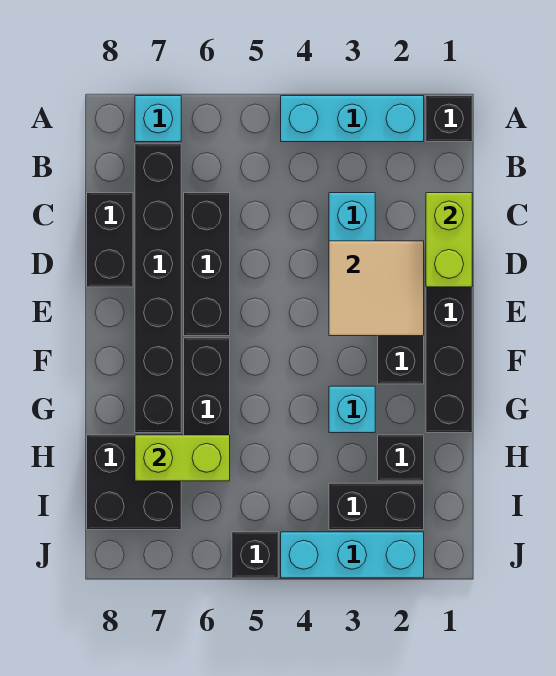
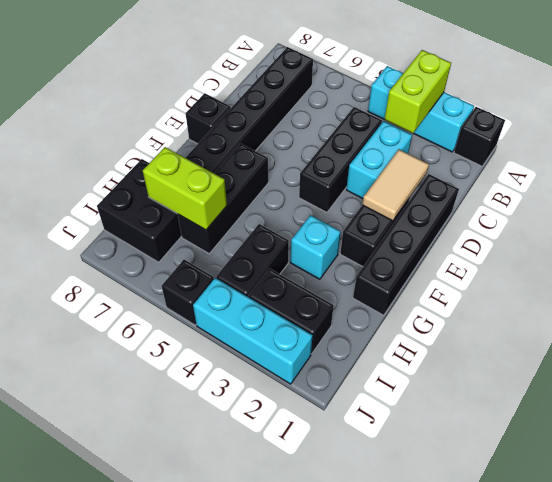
cyan brick A7 level 1 -> none
lime brick C1:D1 level 2 -> lime brick A3:B3 level 2
black brick C6:E6 level 1 -> black brick C4:E4 level 1
black brick C8:D8 level 1 -> black brick H4:I4 level 1
tan tile D2:E3 level 2 -> tan tile D2:E2 level 2
black brick H2 level 1 -> black brick E8 level 1

